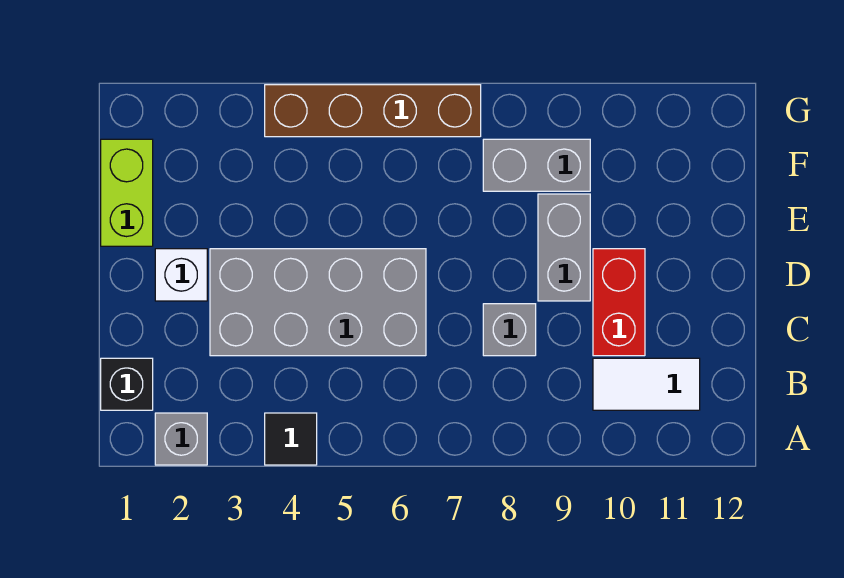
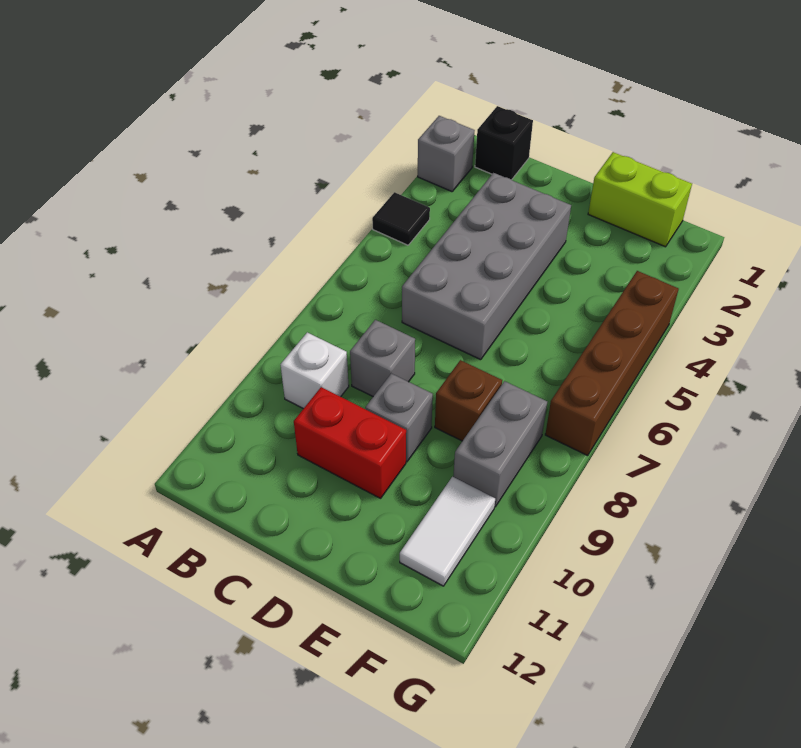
white tile B10:B11 level 1 -> white tile F10:F11 level 1
white brick D2 level 1 -> white brick B9 level 1
grey brick D9:E9 level 1 -> grey brick D9 level 1
none -> brown brick E8 level 1

